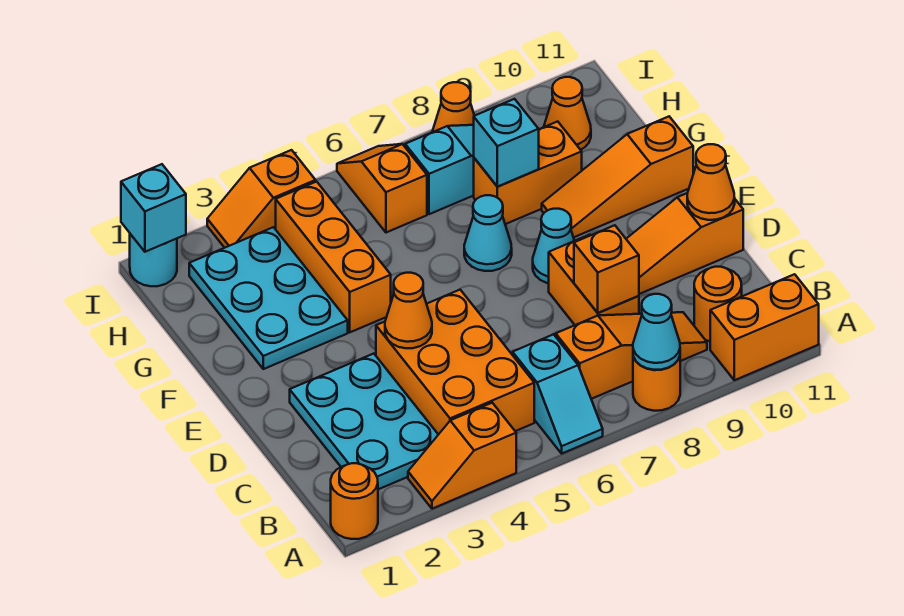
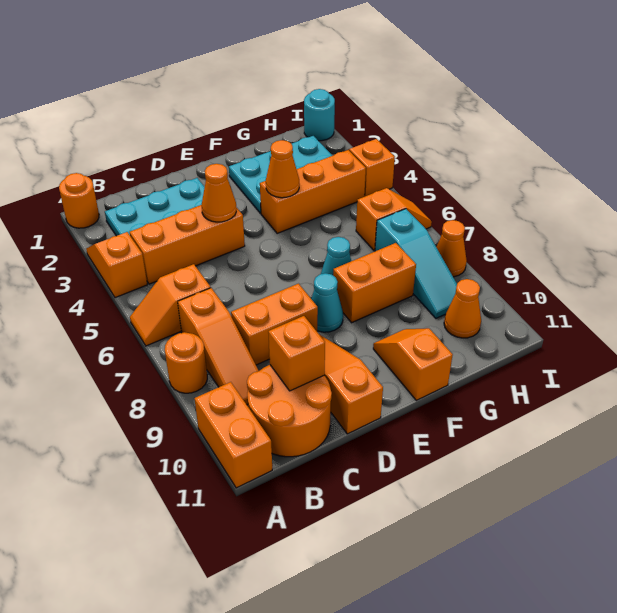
cyan slope A6:B6 level 1 top B -> orange slope A6:B6 level 1 top B
cyan cone A8 level 2 -> none
orange brick B4:D5 level 1 -> orange brick B4:D4 level 1
orange round brick B10 level 1 -> orange round brick B10:C11 level 1
orange brick C8 level 2 -> orange brick C10 level 2
orange cone D11 level 2 -> orange cone F4 level 2
orange slope F9:F11 level 1 top 11 -> orange slope F10:F11 level 1 top 11
orange brick G8:G9 level 1 -> orange brick F8:G8 level 1
cyan brick G8 level 2 -> none
cyan brick I1 level 2 -> none

